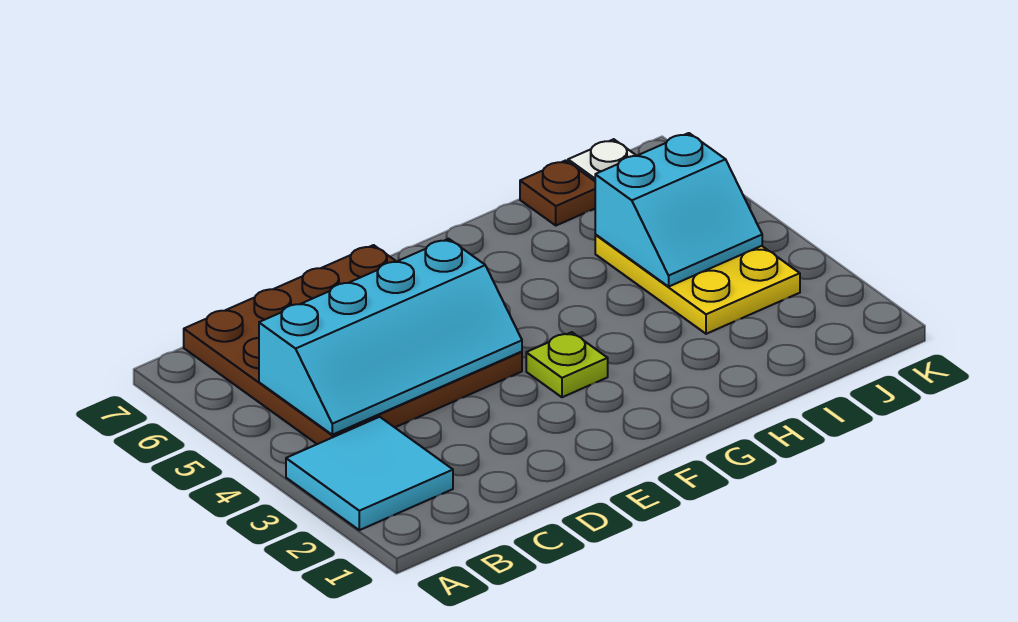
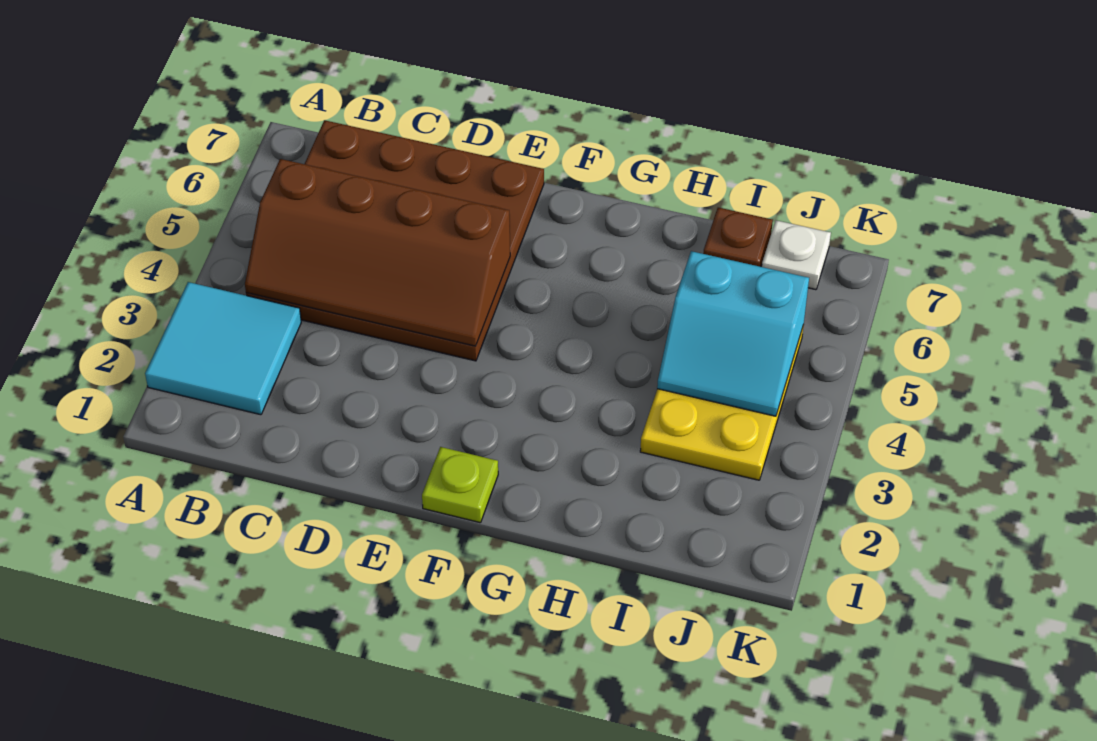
cyan slope B4:E5 level 2 top 5 -> brown slope B4:E5 level 2 top 5
lime plate F3 level 1 -> lime plate F1 level 1

